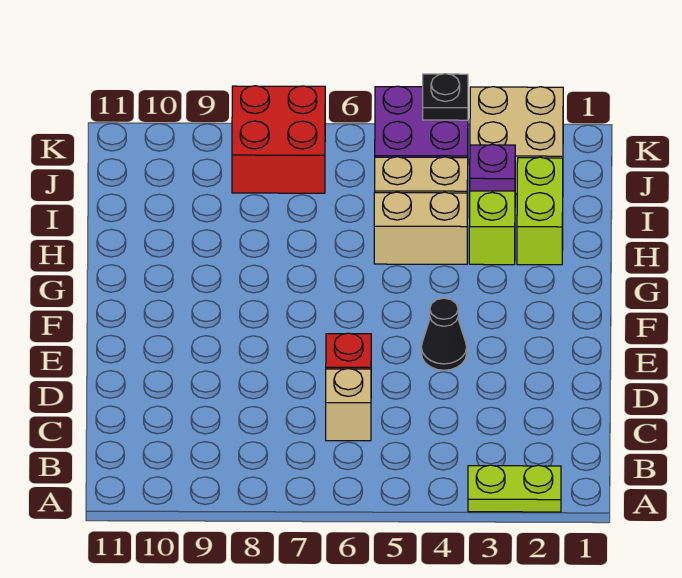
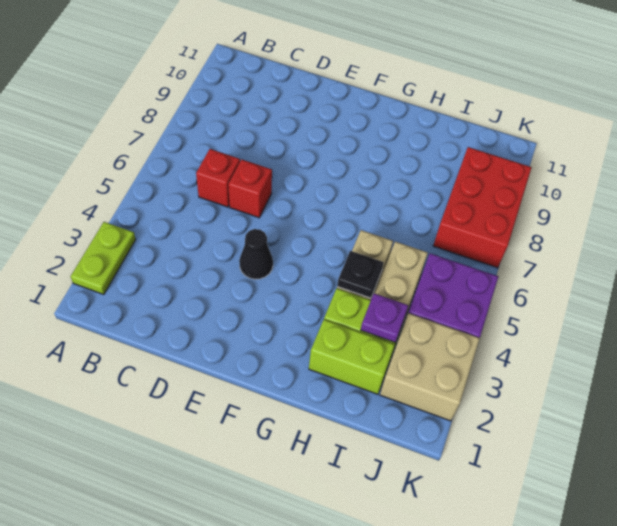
tan brick C6 level 1 -> red brick C6 level 1
red brick J7:K8 level 1 -> red brick J7:K9 level 1
black plate K4 level 2 -> black plate H4 level 2

